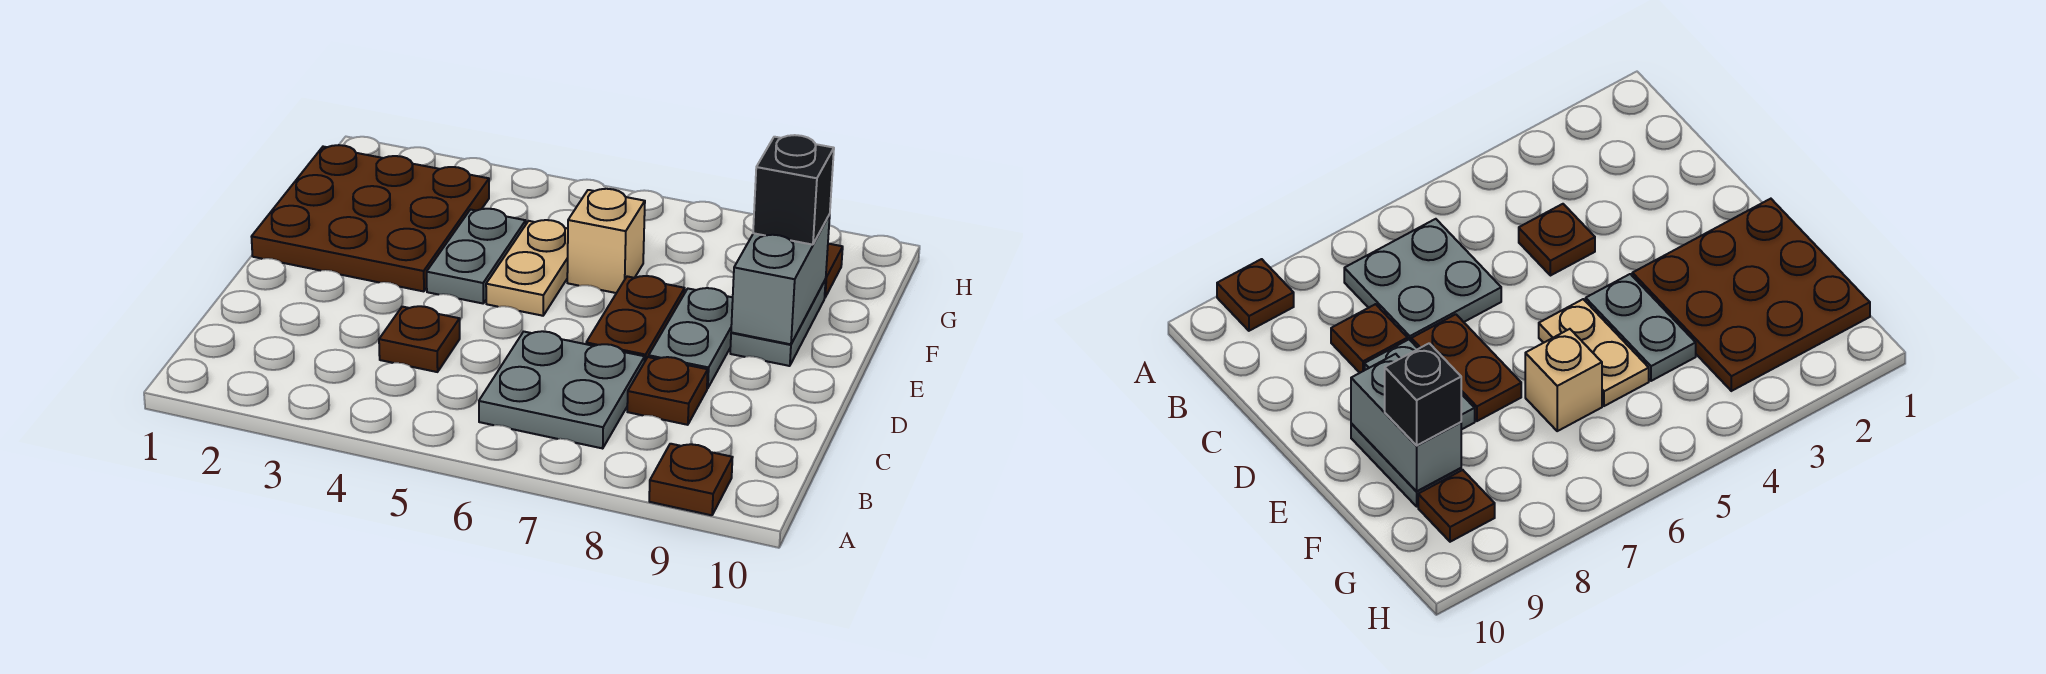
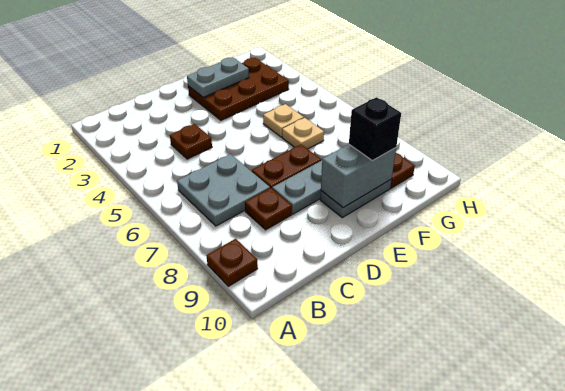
brown plate E1:G3 level 1 -> brown plate E2:G3 level 1
grey plate E4:F4 level 1 -> grey plate E2:F2 level 2
tan plate E5:F5 level 1 -> tan plate F5 level 1
tan brick F6 level 1 -> tan plate F6 level 1

